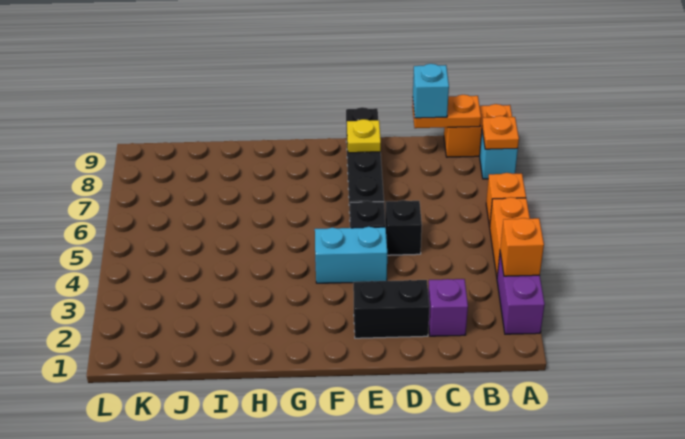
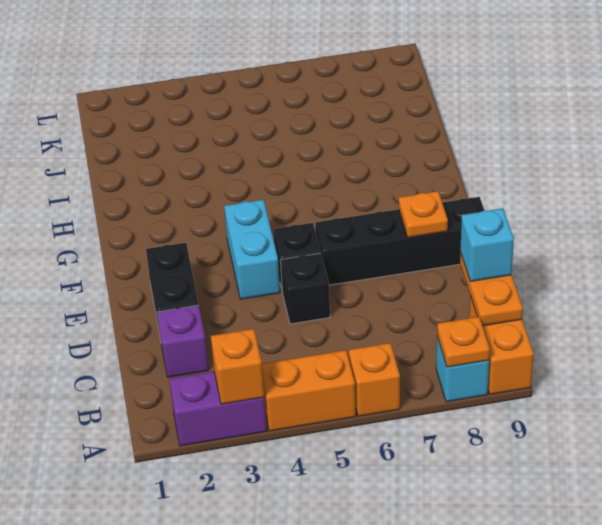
yellow plate E8 level 2 -> orange plate E8 level 2

